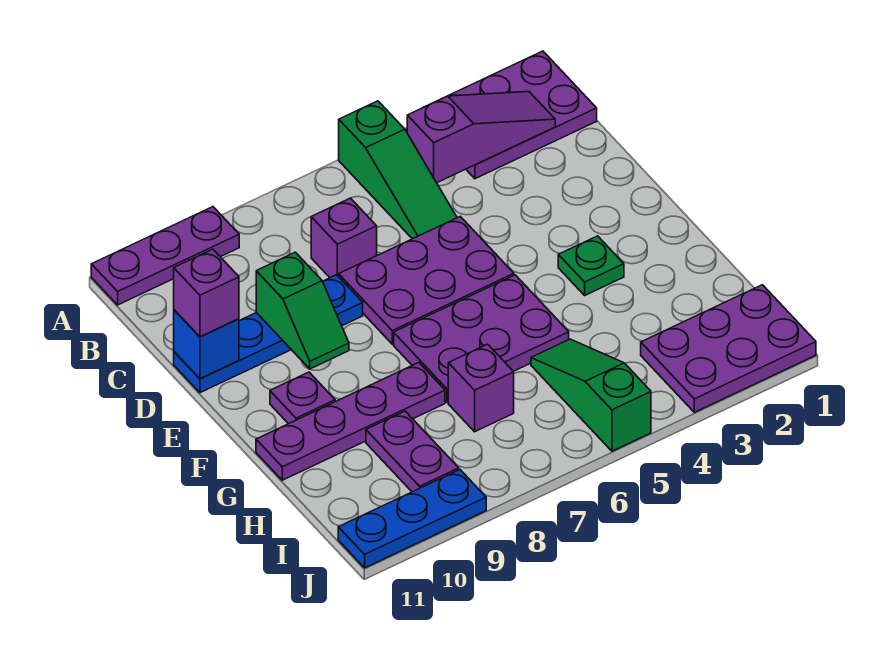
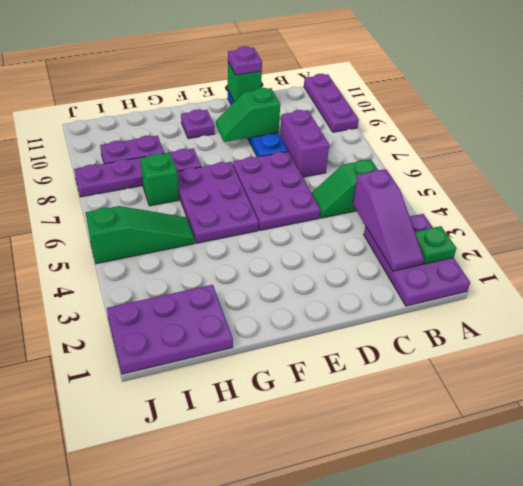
green slope A5:C5 level 1 top A -> green slope B5:C5 level 1 top B
purple brick C7 level 1 -> purple brick C7:C8 level 1
blue brick D11 level 2 -> green brick D11 level 2
purple brick D11 level 3 -> purple plate D11 level 3
green plate F3 level 1 -> green plate A2 level 2
purple plate G8:G11 level 1 -> purple plate G8:J8 level 1
purple brick H7 level 1 -> green brick H7 level 1
purple plate I1:J3 level 1 -> purple plate H1:J2 level 1
blue plate J9:J11 level 1 -> none

